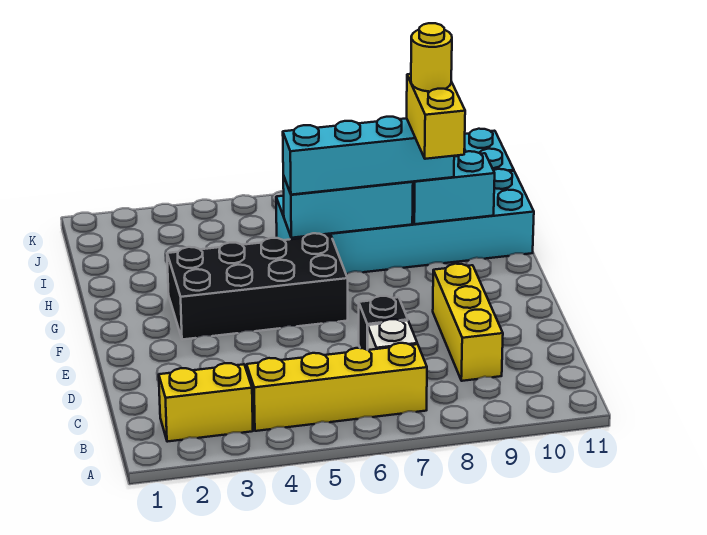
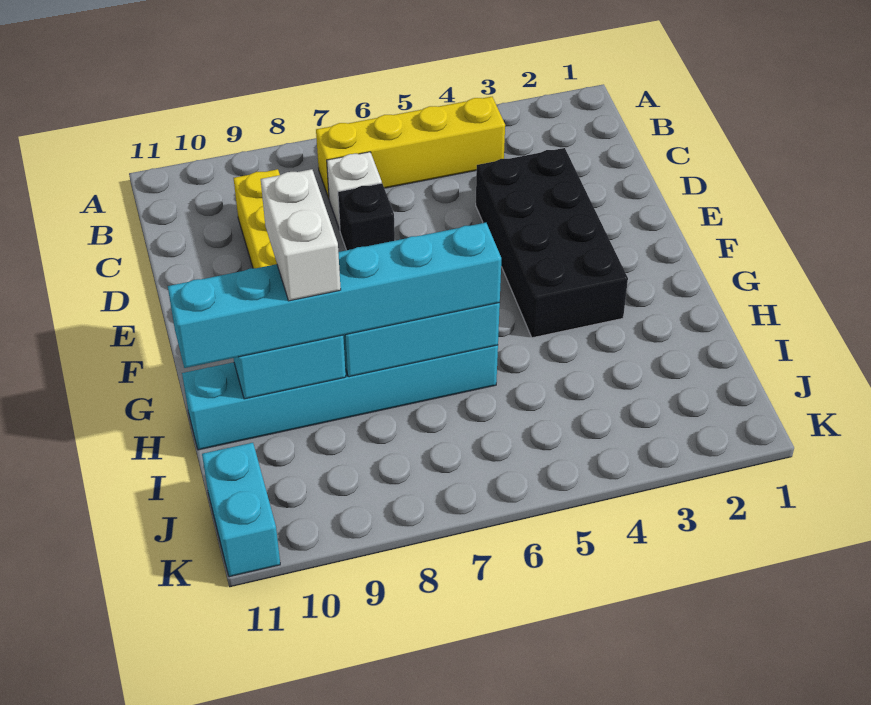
yellow brick B2:B3 level 1 -> none
black brick F3:G6 level 1 -> black brick D3:G4 level 1
yellow brick G9:H9 level 4 -> white brick G9:H9 level 4
cyan brick H6:I11 level 1 -> cyan brick H6:H11 level 1
cyan brick H6:H9 level 3 -> cyan brick H6:H11 level 3
yellow round brick H9 level 5 -> none

